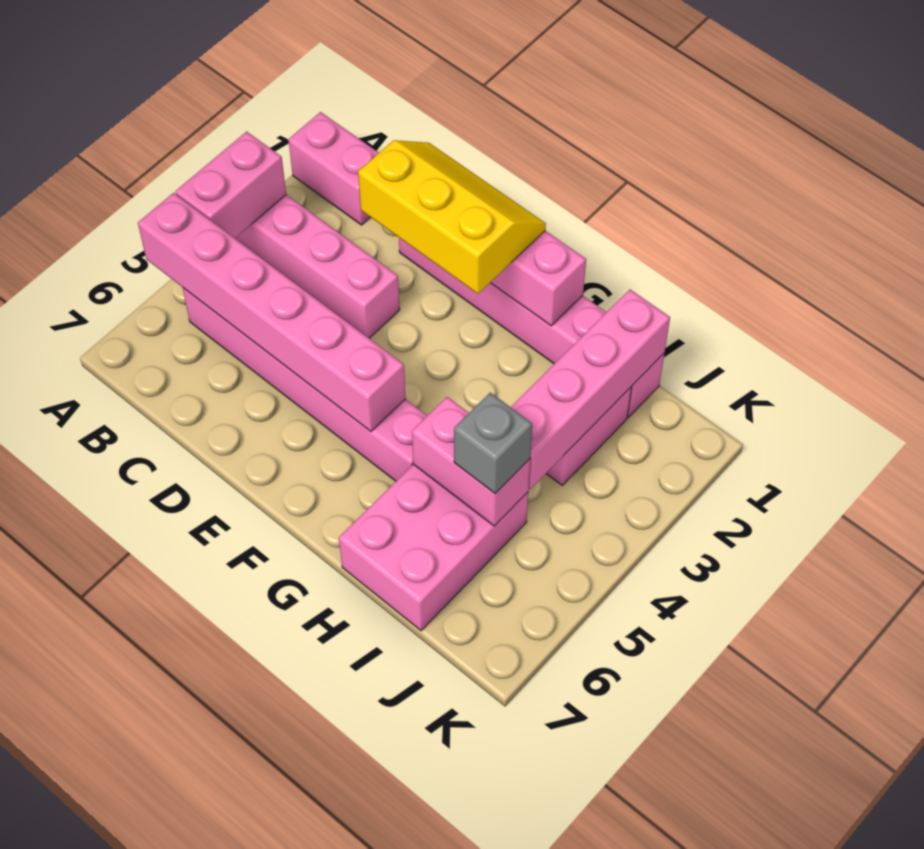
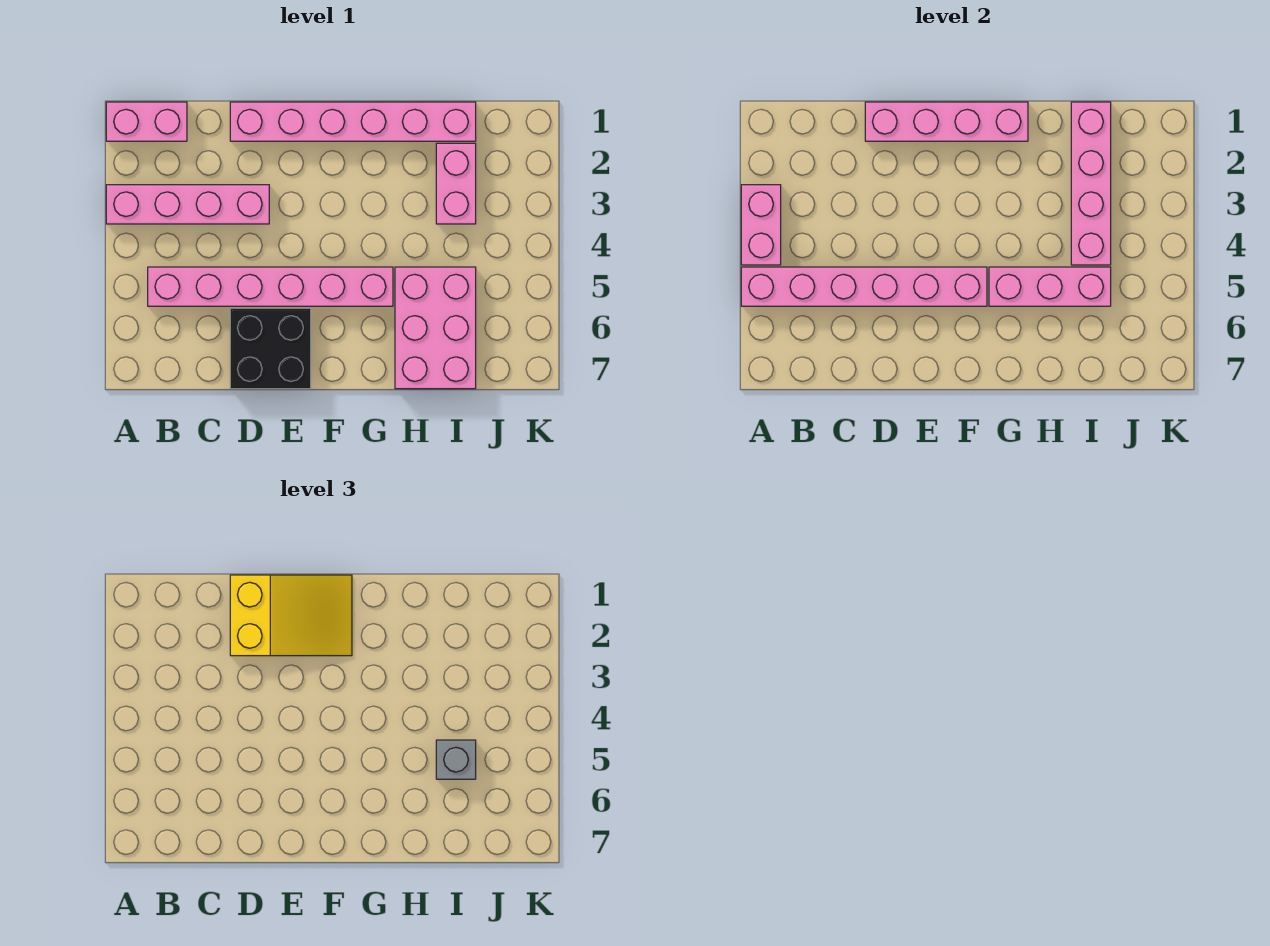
yellow slope D1:F2 level 3 top 2 -> yellow slope D1:F2 level 3 top D
none -> black brick D6:E7 level 1
pink brick H5:I5 level 2 -> pink brick G5:I5 level 2

